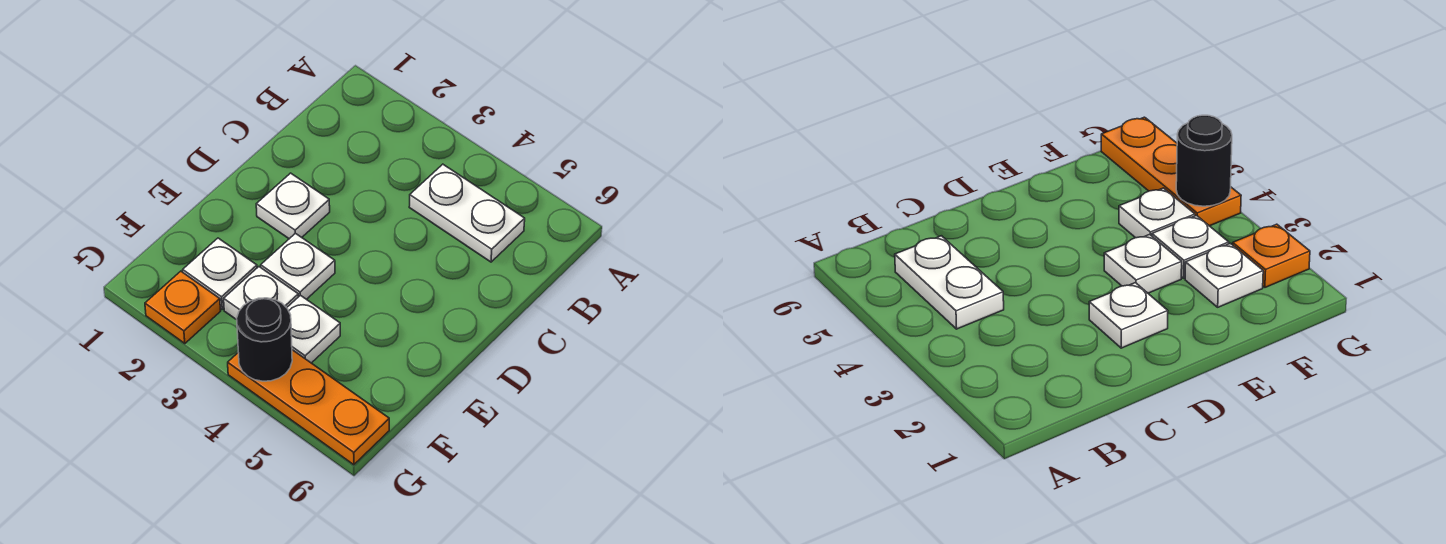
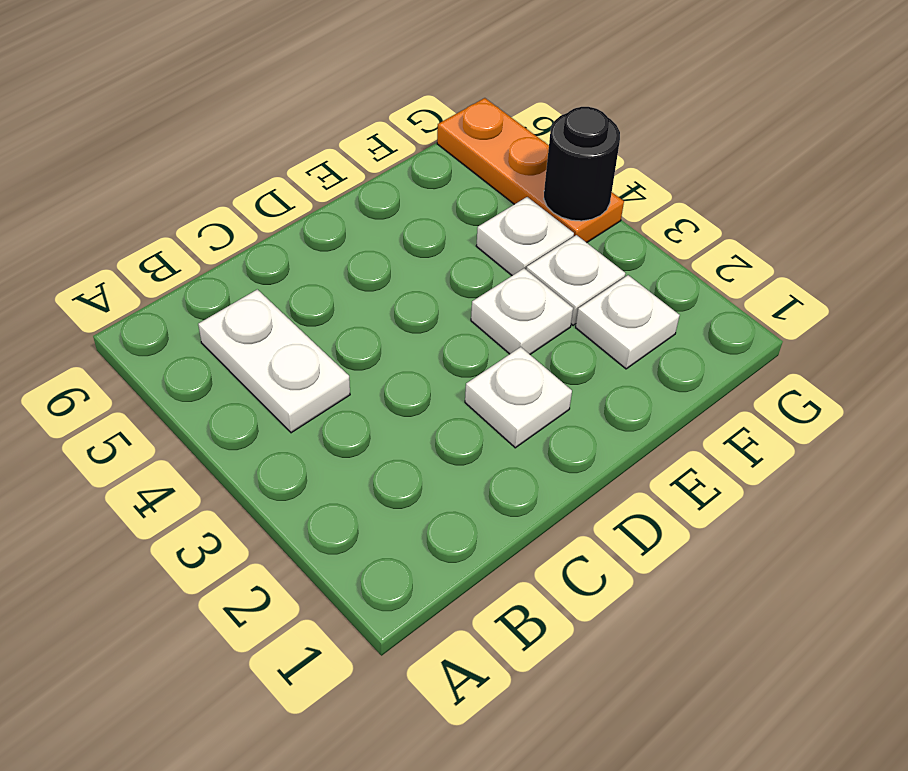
orange plate G2 level 1 -> none

